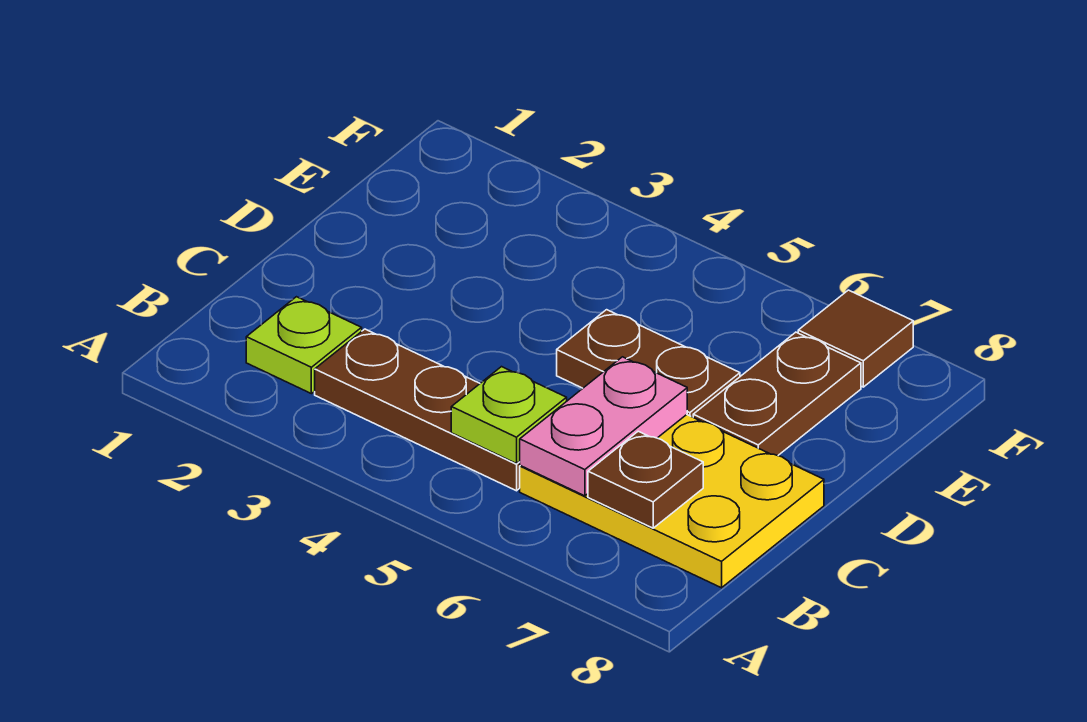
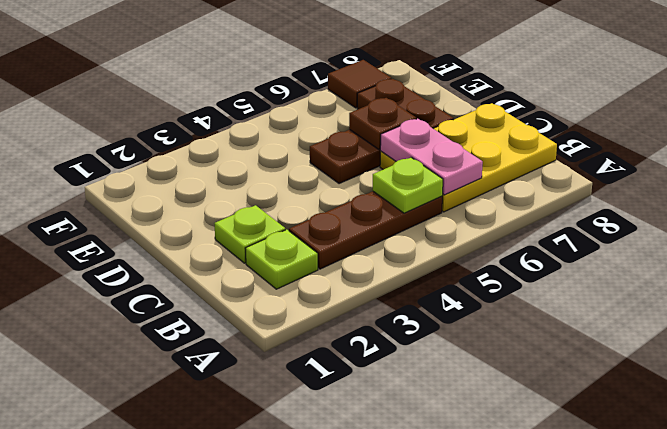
brown plate B7 level 2 -> brown plate D6 level 2
none -> lime plate C2 level 1

